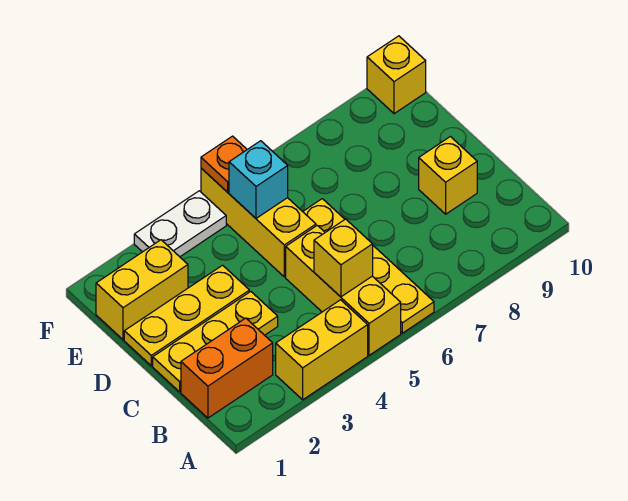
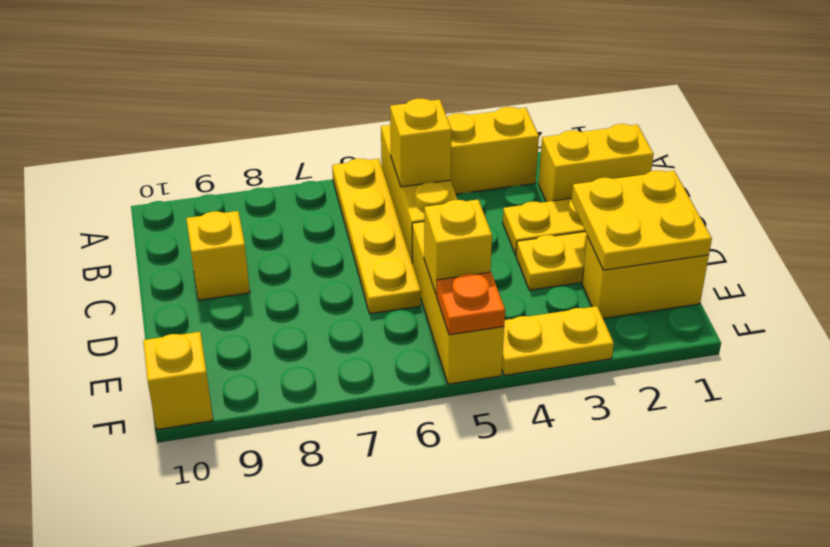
orange brick B1:B2 level 1 -> yellow brick B1:B2 level 1
none -> yellow plate D1:E2 level 2
cyan brick E5 level 2 -> yellow brick E5 level 2
white plate F3:F4 level 1 -> yellow plate F3:F4 level 1

